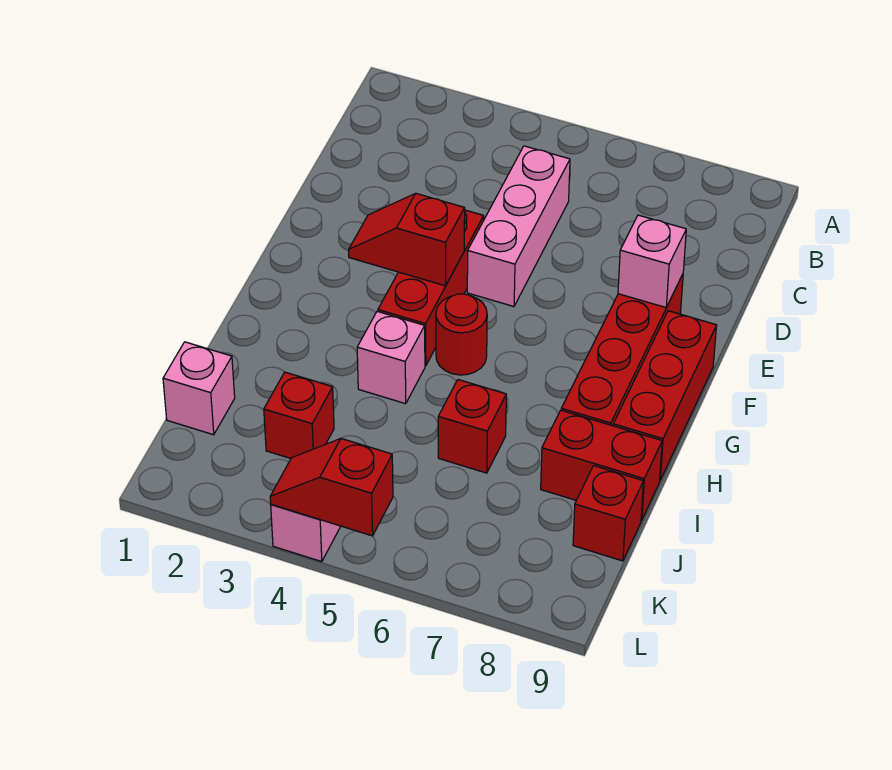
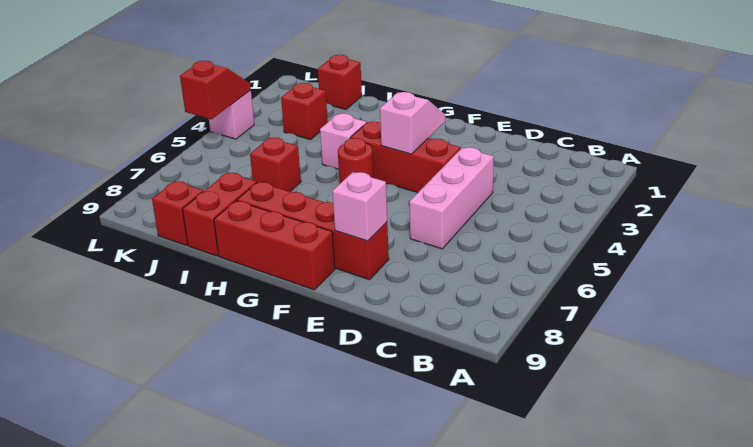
pink brick C5:E5 level 1 -> pink brick D4:D6 level 1
red slope F3:F4 level 2 top 4 -> pink slope F3:F4 level 2 top 4
pink brick J1 level 1 -> red brick J1 level 1

